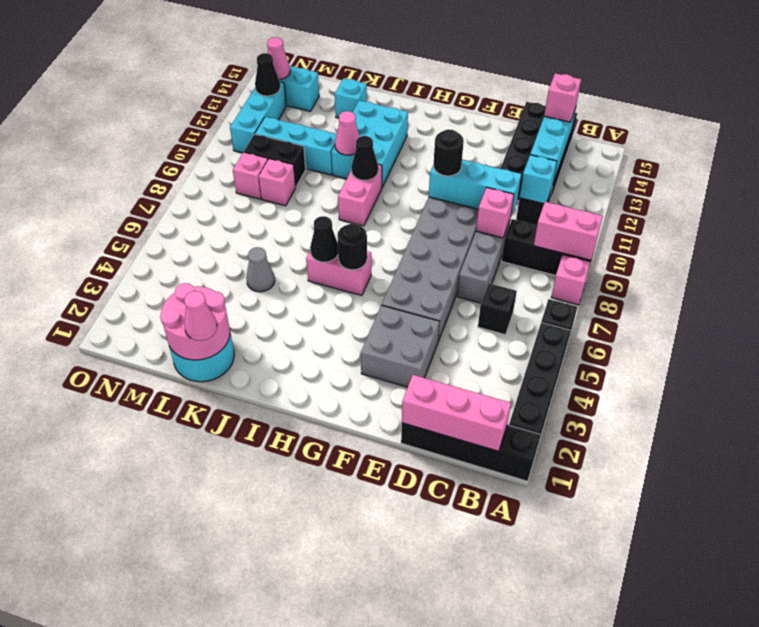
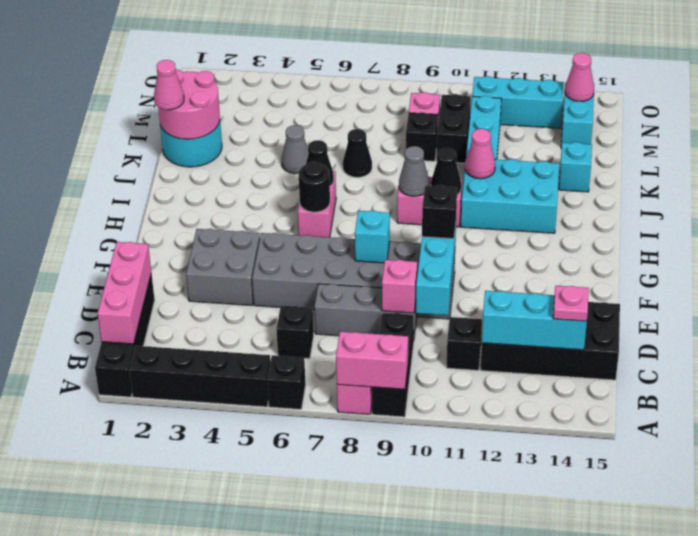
pink brick A9:B9 level 2 -> pink brick A8:A9 level 2
cyan brick C11 level 2 -> cyan brick F8 level 2
pink brick C14 level 3 -> pink plate C14 level 3
black round brick F10 level 3 -> black brick F10 level 3
none -> grey cone I9 level 2
pink brick L9 level 1 -> black brick L9 level 1
black cone N13 level 2 -> black cone K7 level 1

